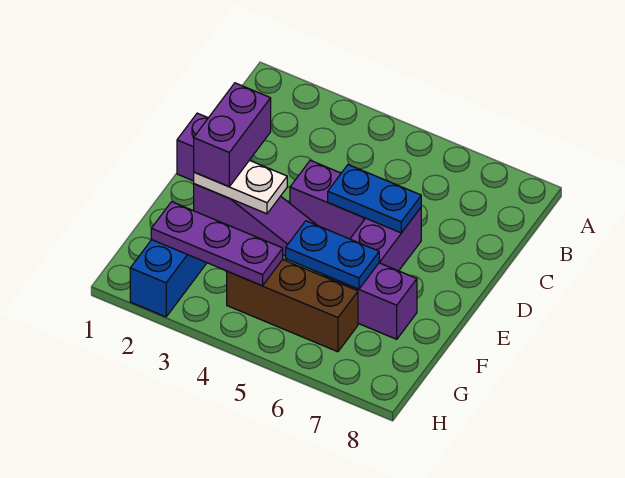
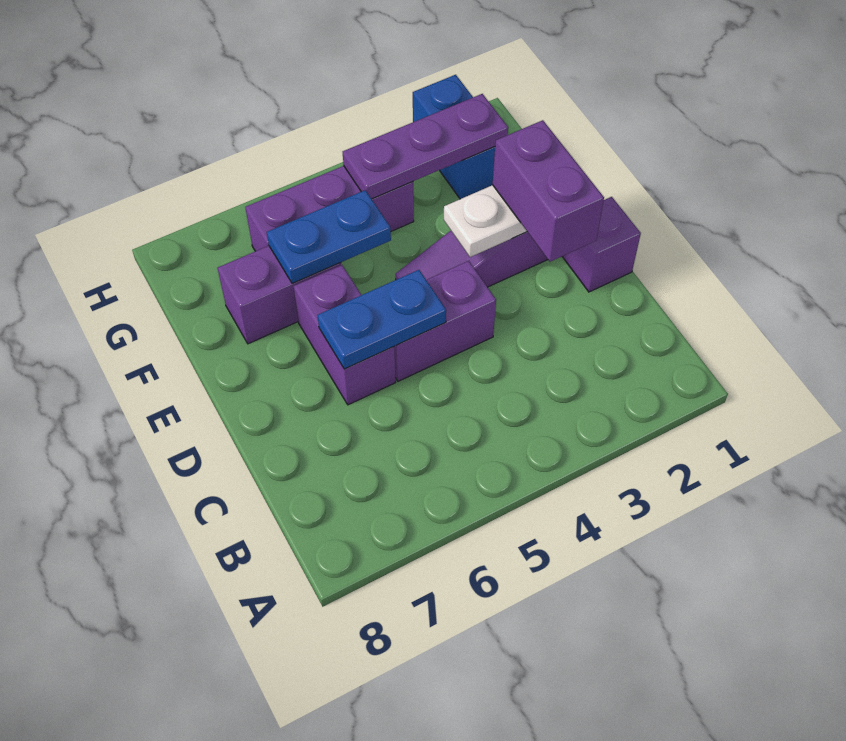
brown brick G4:G6 level 1 -> purple brick G4:G6 level 1

